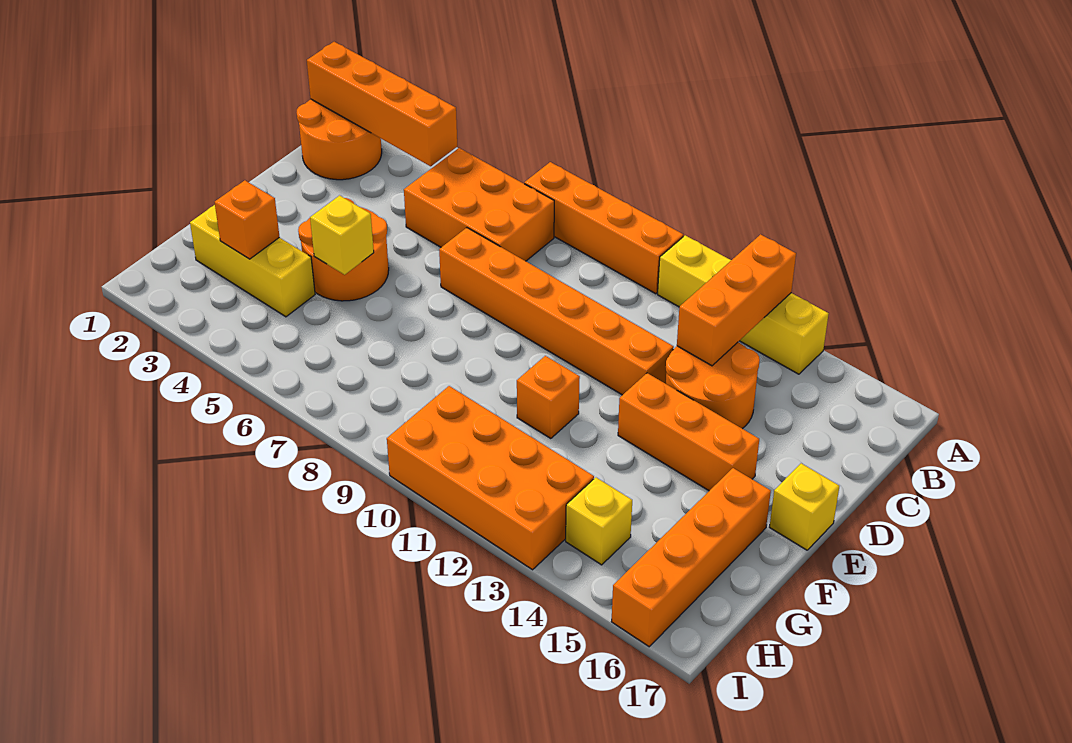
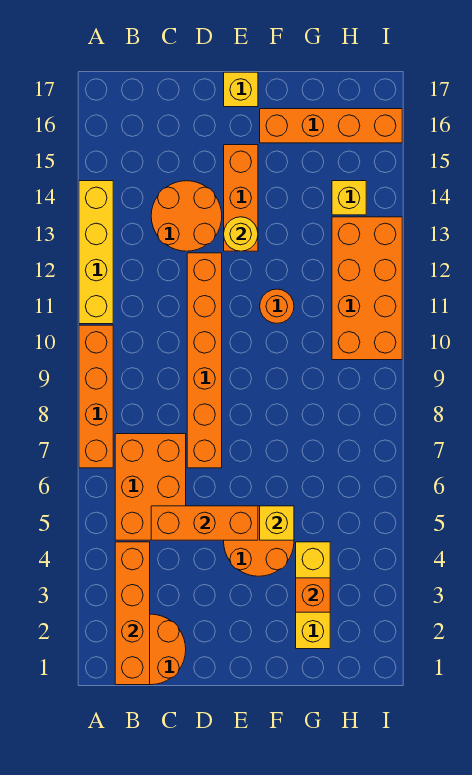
orange brick A13:C13 level 2 -> orange brick C5:E5 level 2
none -> yellow round brick E13 level 2
orange brick F11 level 1 -> orange round brick F11 level 1

